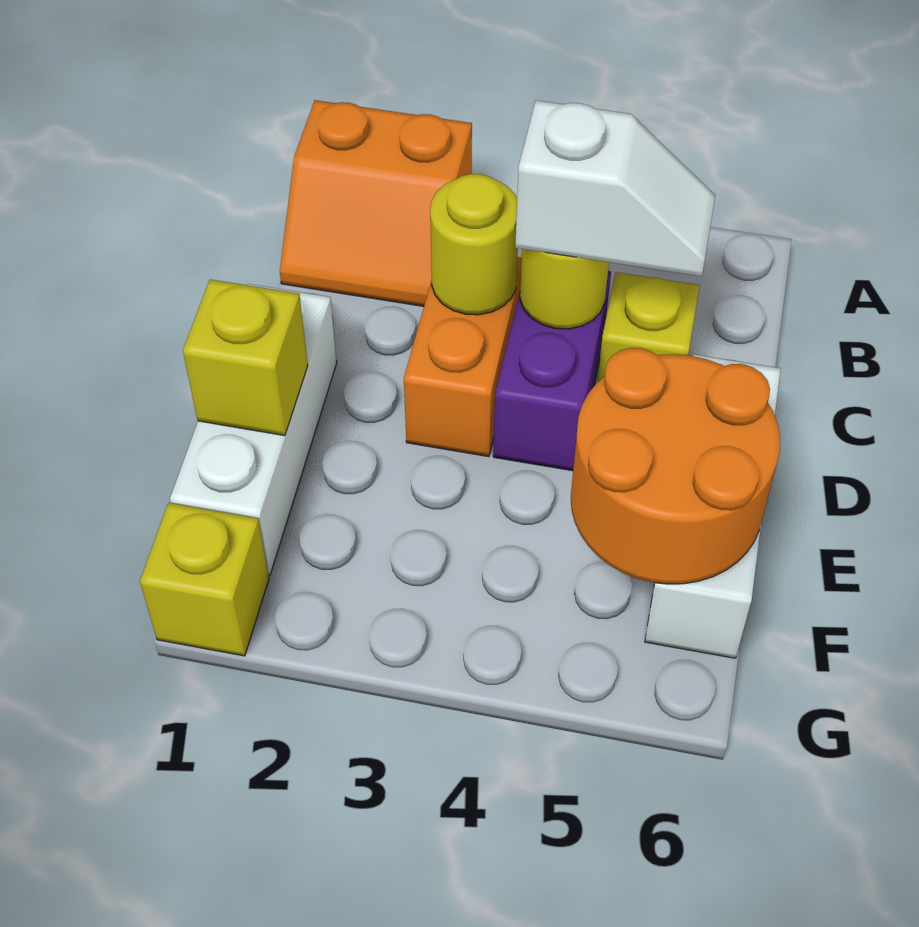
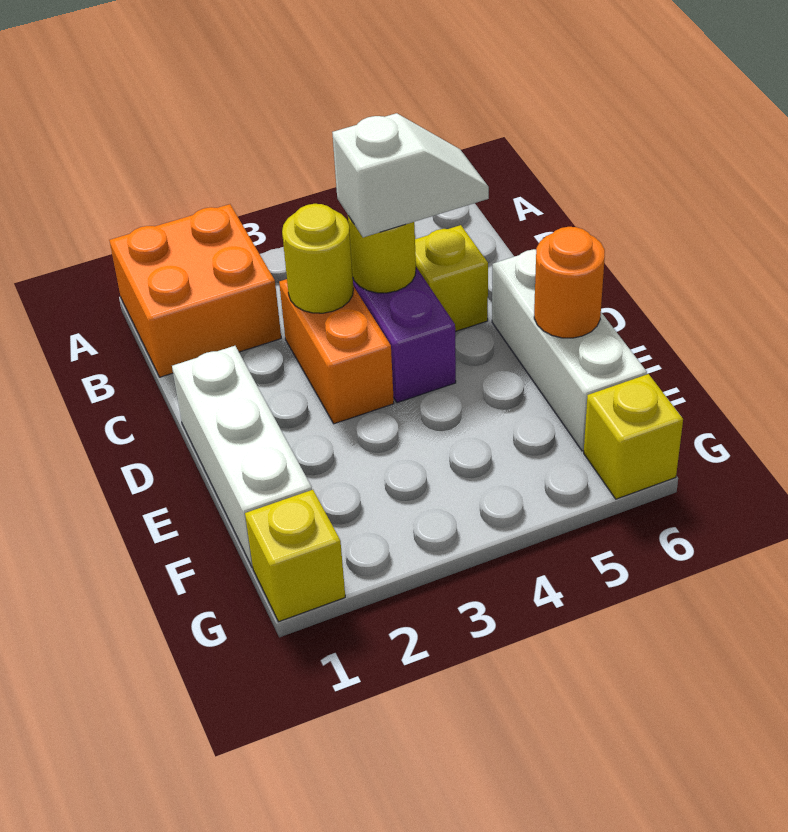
orange slope A1:B2 level 1 top A -> orange brick A1:B2 level 1
yellow brick E1 level 2 -> yellow brick G6 level 1
orange round brick E5:F6 level 2 -> orange round brick E6 level 2

